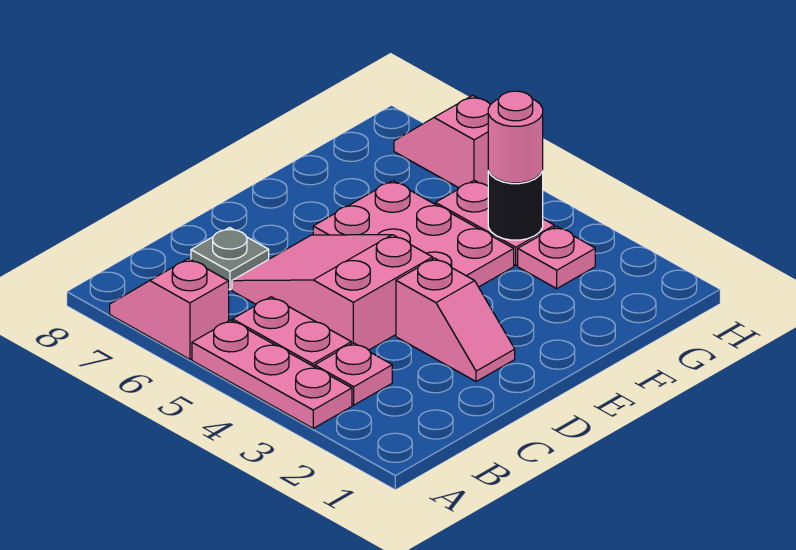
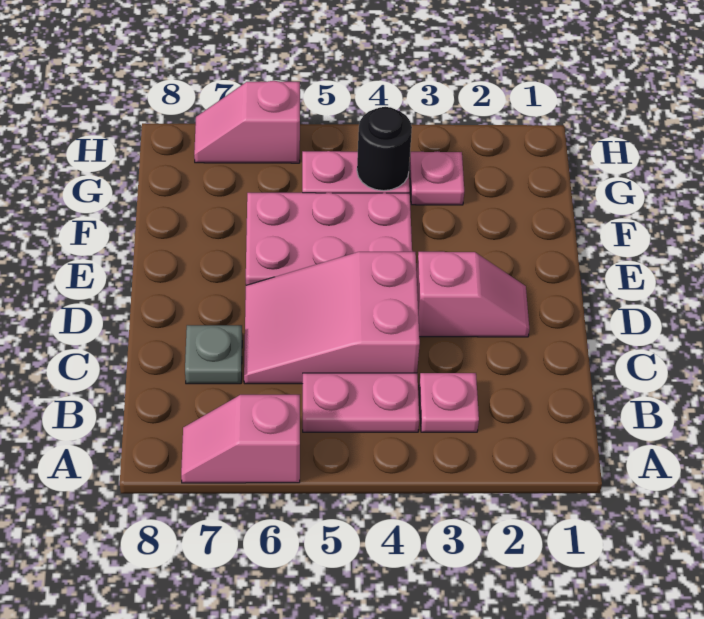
pink plate A3:A5 level 1 -> none
pink round brick G4 level 3 -> none

